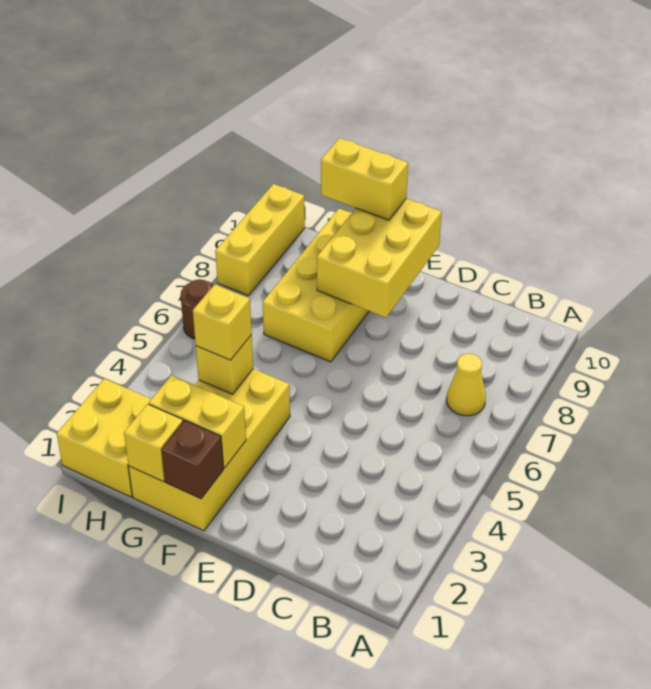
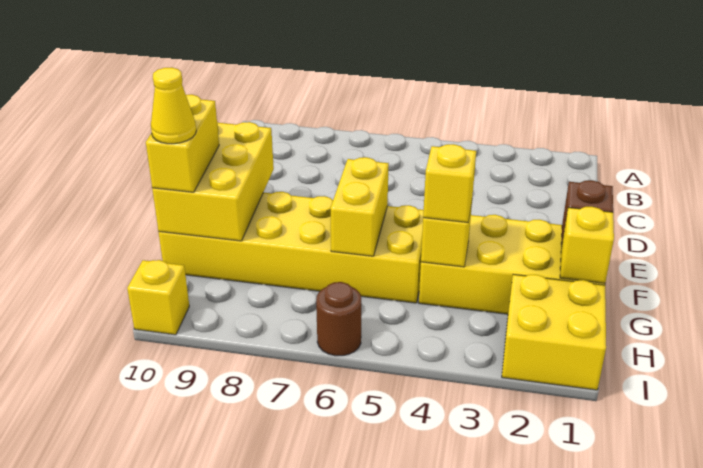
yellow cone B7 level 1 -> yellow cone G10 level 4
yellow brick E8:F10 level 2 -> yellow brick E9:G10 level 2
yellow brick F2:G2 level 2 -> yellow brick F6:G6 level 2
yellow brick F7:G10 level 1 -> yellow brick F5:G10 level 1
yellow brick I8:I10 level 1 -> yellow brick I10 level 1

